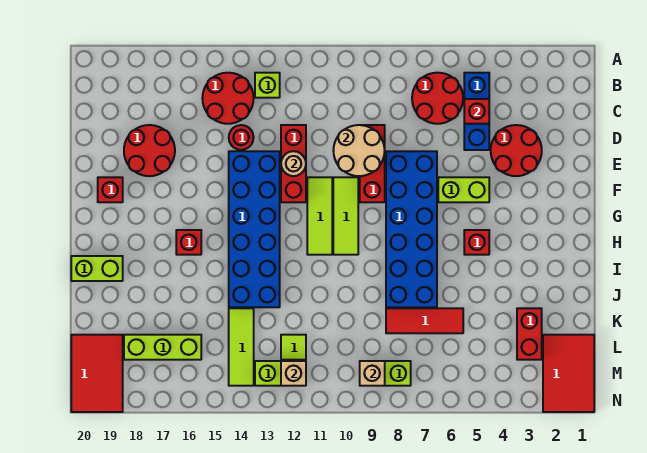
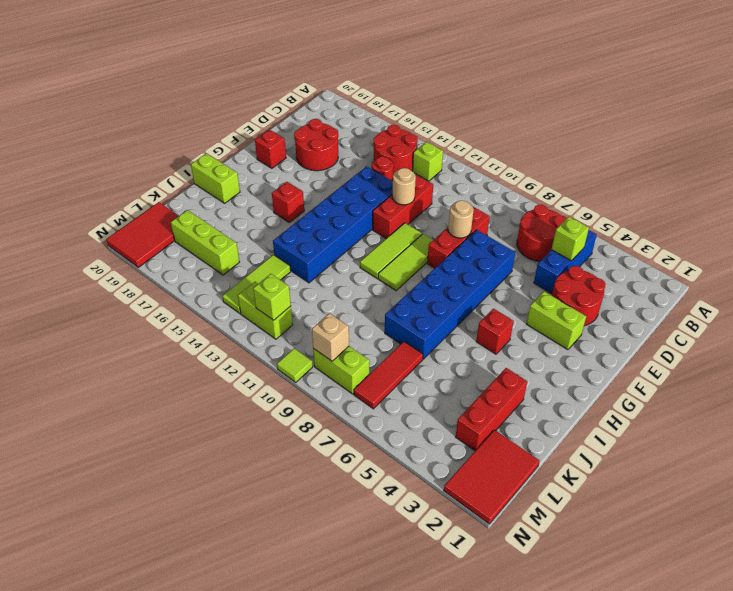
red brick C5 level 2 -> lime brick C5 level 2
tan round brick D9:E10 level 2 -> tan round brick E9 level 2
lime brick F5:F6 level 1 -> lime brick F3:F4 level 1
red brick K3:L3 level 1 -> red brick J3:L3 level 1
red tile K6:K8 level 1 -> red tile K7:M7 level 1
lime tile L12 level 1 -> lime tile N10 level 1
tan brick M12 level 2 -> lime brick M12 level 2

